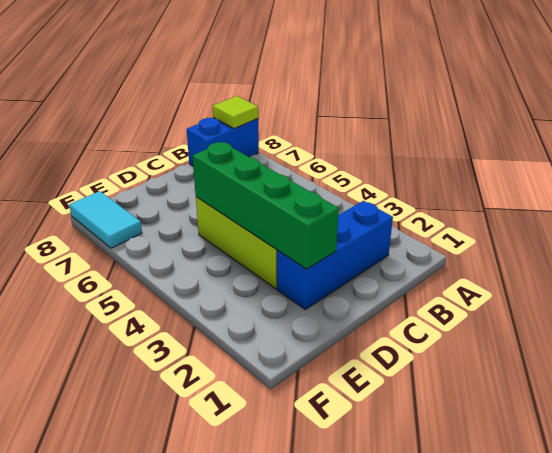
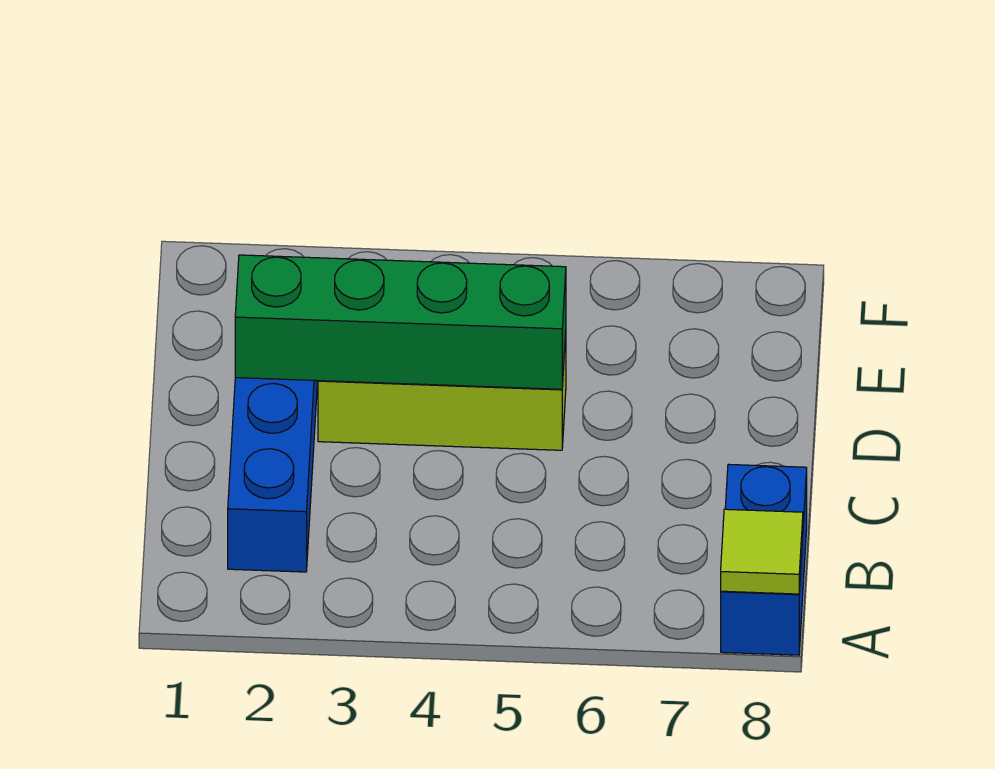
cyan tile F7:F8 level 1 -> none

